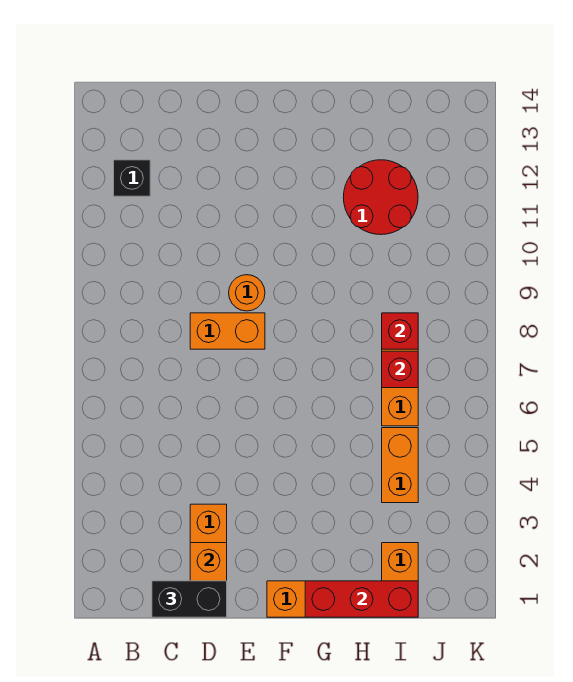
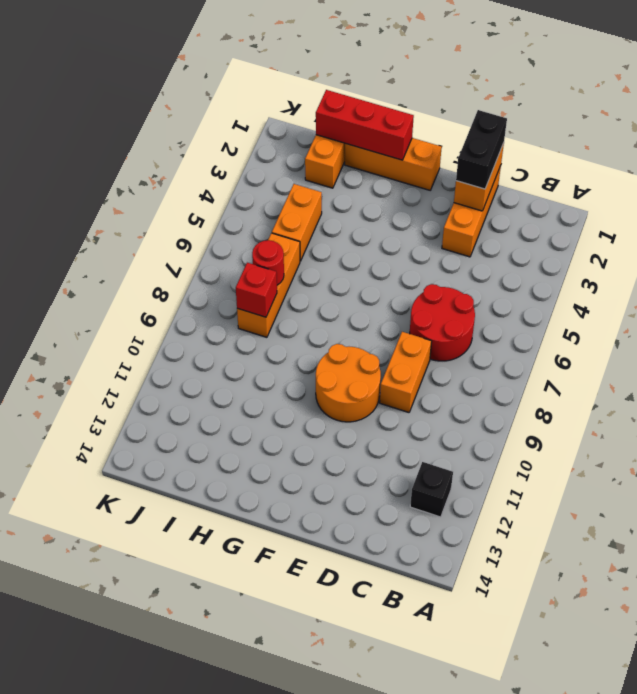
black brick C1:D1 level 3 -> black brick D1:D2 level 3
orange brick D8:E8 level 1 -> orange brick D8:D9 level 1
orange round brick E9 level 1 -> orange round brick E9:F10 level 1
red round brick H11:I12 level 1 -> red round brick C6:D7 level 1
red brick I7 level 2 -> red round brick I7 level 2

